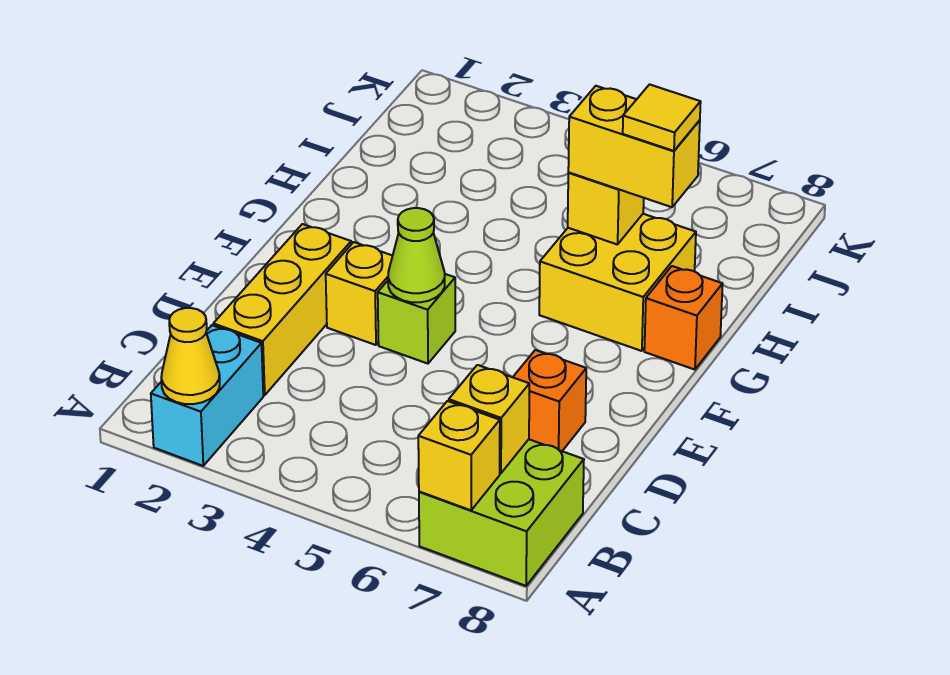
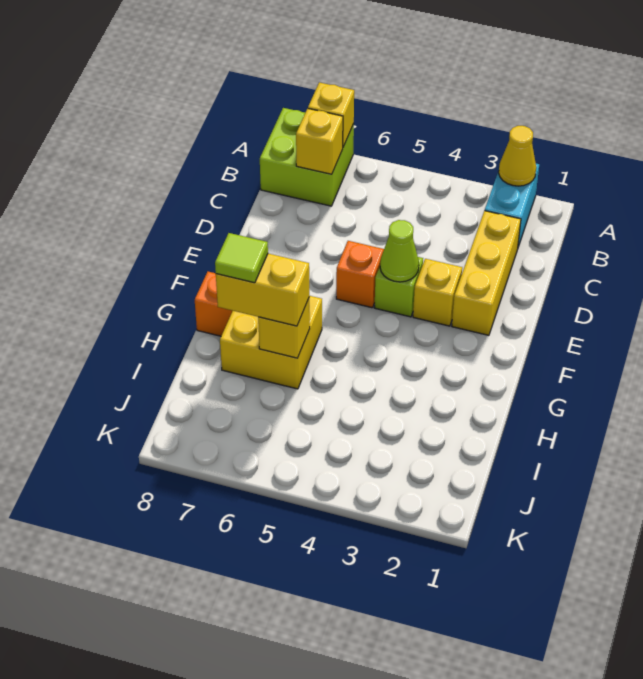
orange brick D7 level 1 -> orange brick E5 level 1
yellow tile H7 level 4 -> lime tile H7 level 4

